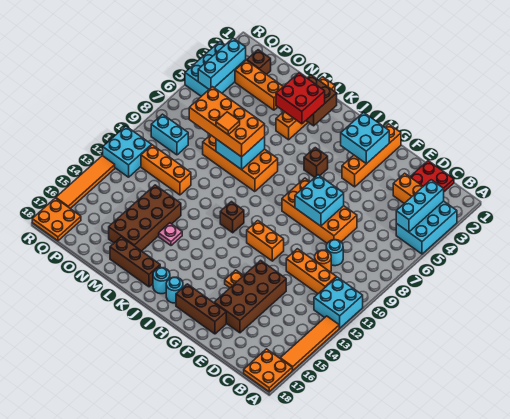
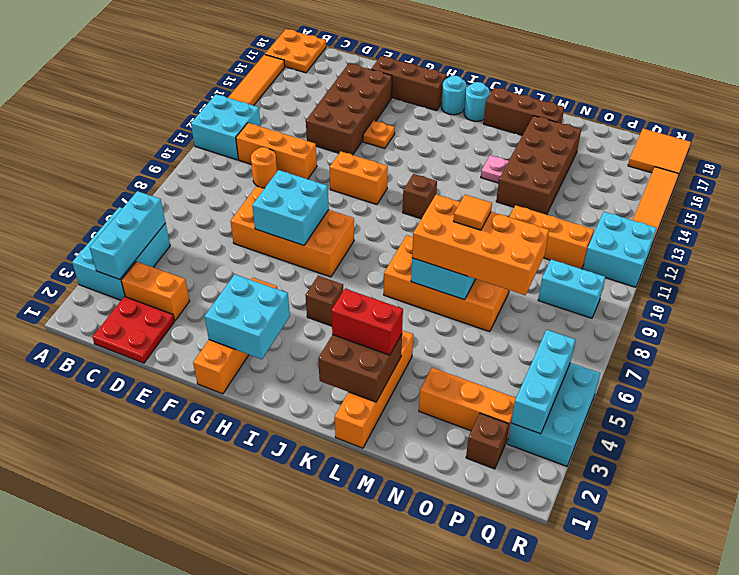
cyan round brick D9 level 1 -> none
red brick K3:L4 level 3 -> red brick K3:L3 level 3
orange plate Q17:R18 level 1 -> orange tile Q17:R18 level 1

